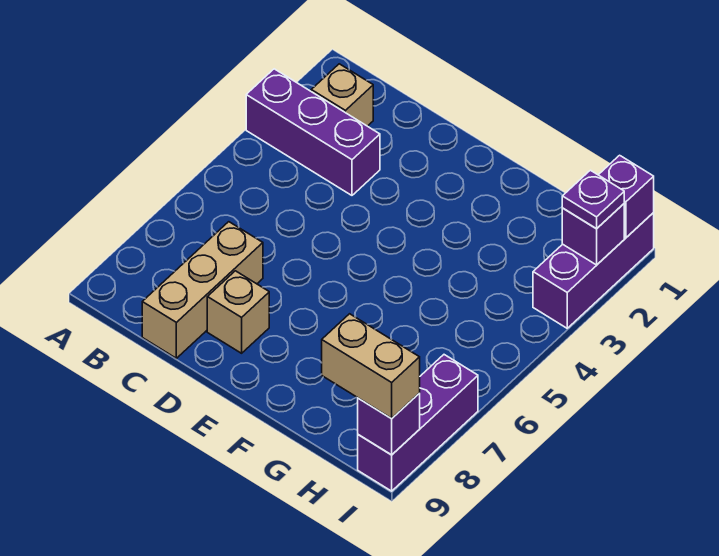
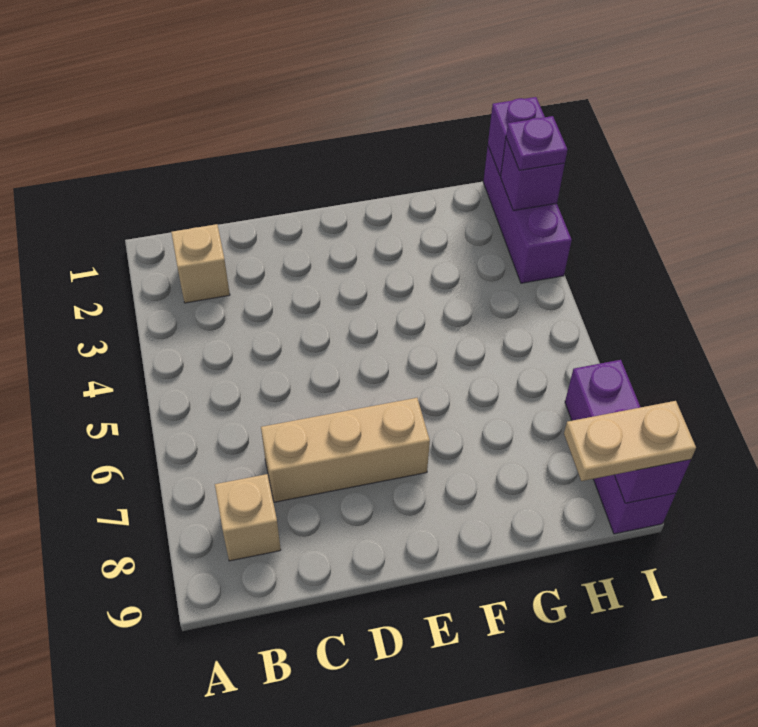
purple brick A3:C3 level 1 -> none
tan brick C7:C9 level 1 -> tan brick C7:E7 level 1
tan brick D8 level 1 -> tan brick B8 level 1
tan brick H9:I9 level 3 -> tan plate H9:I9 level 3

